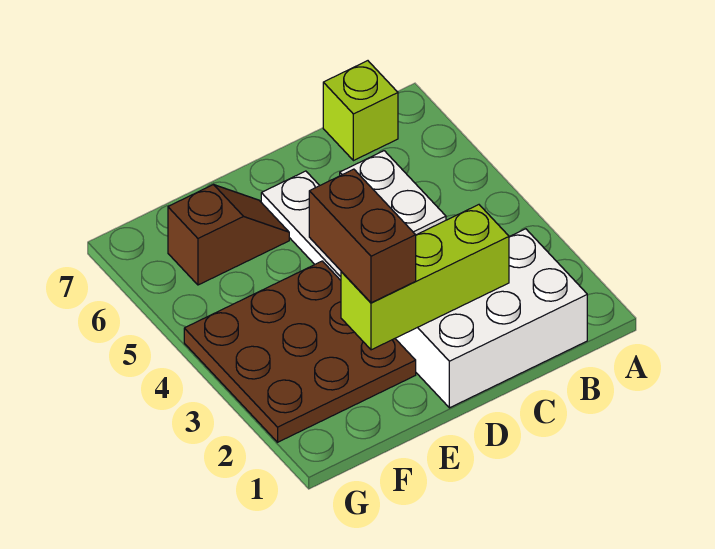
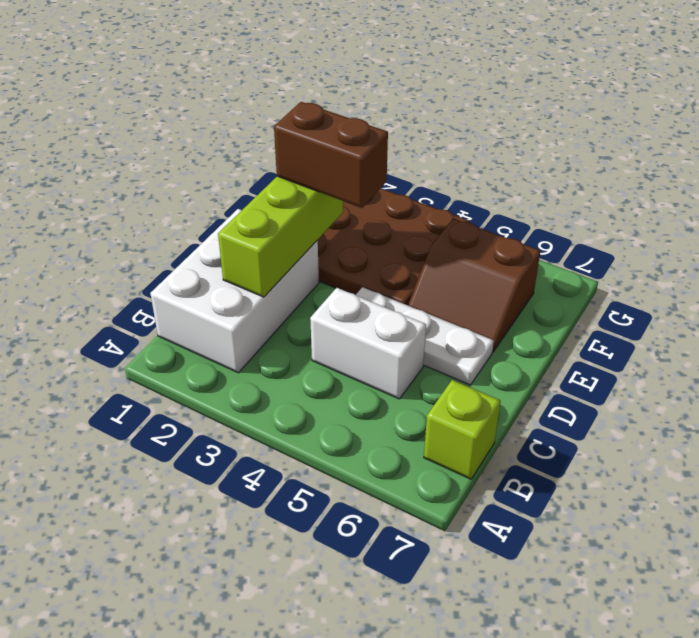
brown slope E6:F6 level 1 top F -> brown slope E5:F6 level 1 top F

